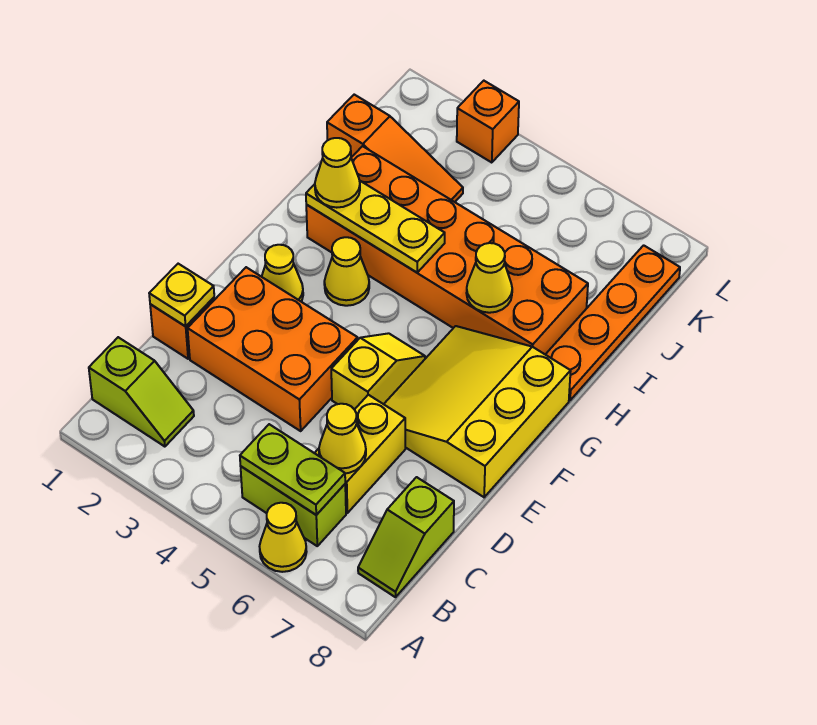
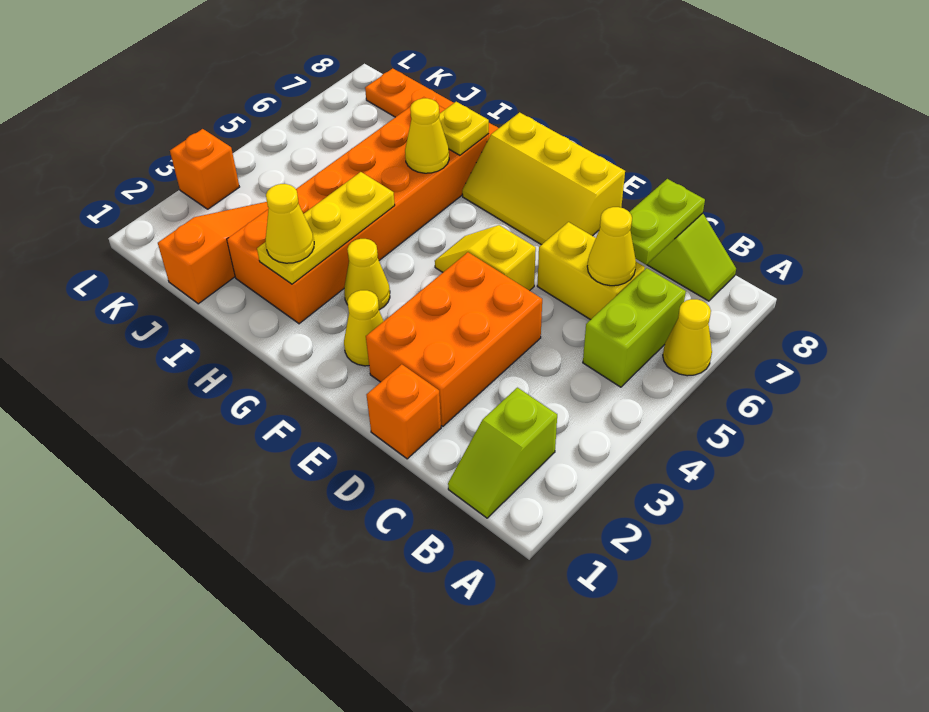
lime slope B1:B2 level 1 top 1 -> lime slope B1:B2 level 1 top 2
lime plate B5:B6 level 2 -> lime plate C7:C8 level 2
yellow plate D1 level 2 -> yellow plate H7 level 2
yellow slope E6:G8 level 1 top 8 -> yellow slope E7:G8 level 1 top 8

